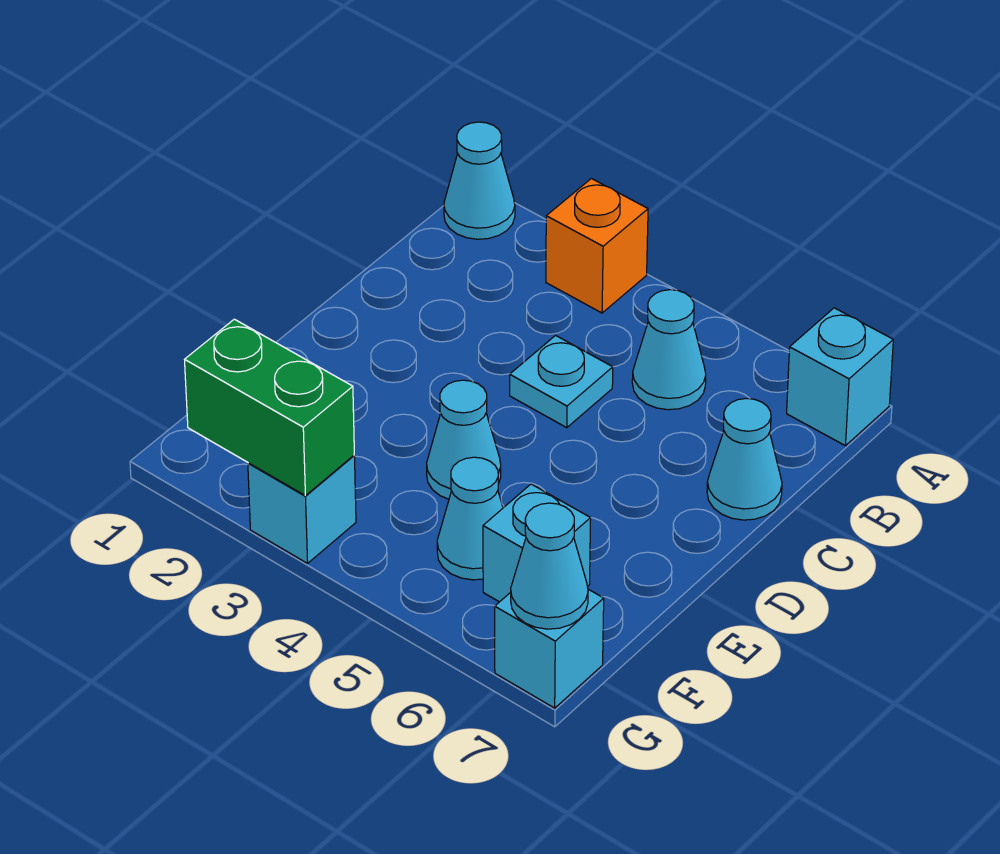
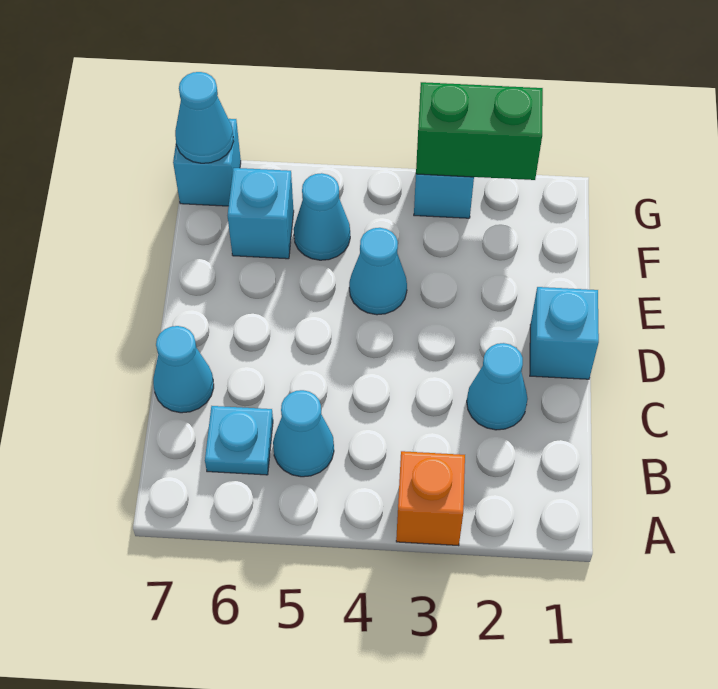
cyan cone A1 level 1 -> cyan cone C2 level 1
cyan brick A7 level 1 -> cyan brick D1 level 1
cyan plate C4 level 1 -> cyan plate B6 level 1

